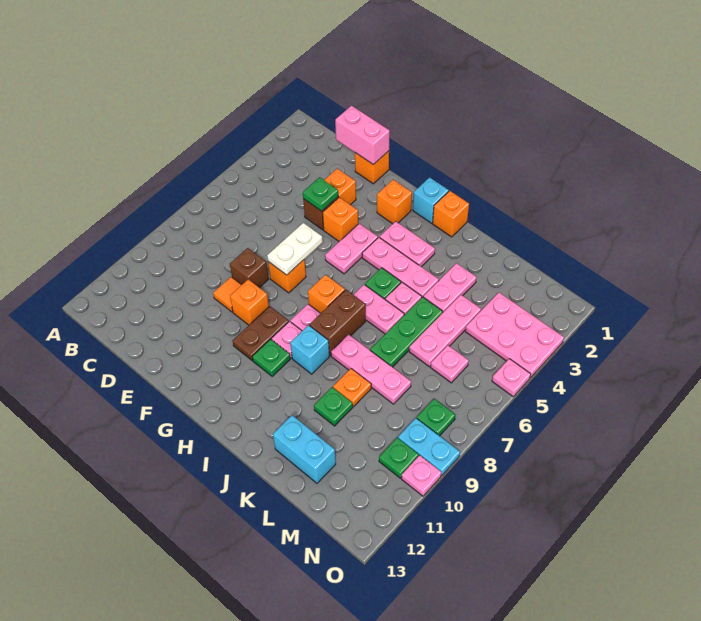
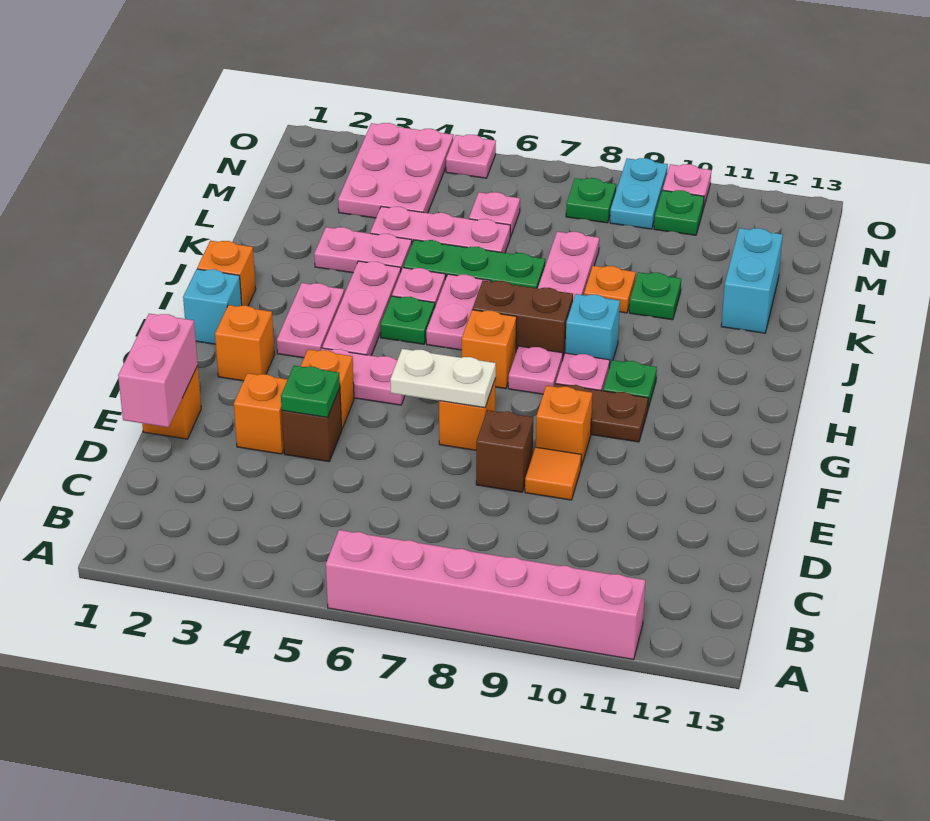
none -> pink brick A6:A11 level 1

